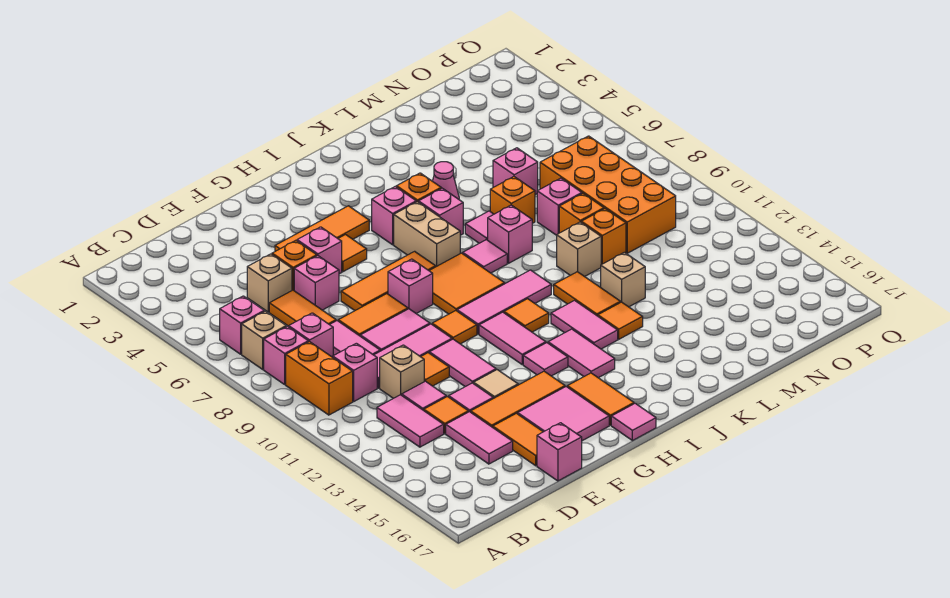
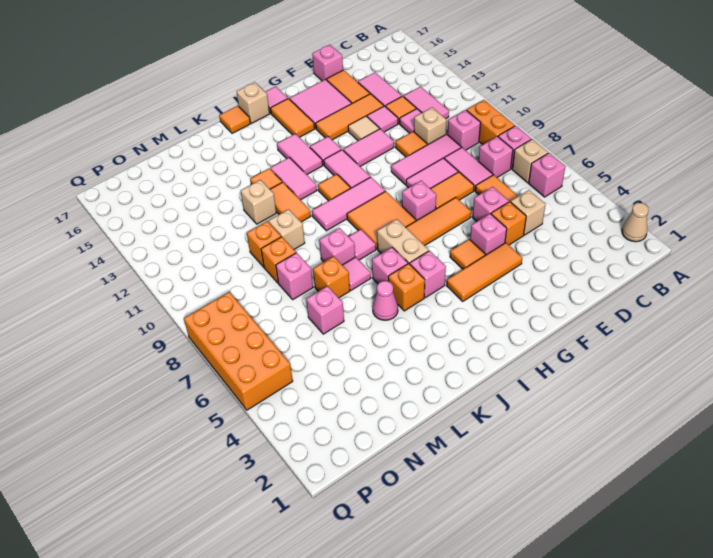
none -> tan cone A2 level 1
pink tile F11:F12 level 1 -> pink tile F12:G12 level 1
orange tile G10 level 1 -> orange tile J17 level 1
none -> tan brick I17 level 1
orange brick N7:O10 level 1 -> orange brick P5:Q8 level 1

